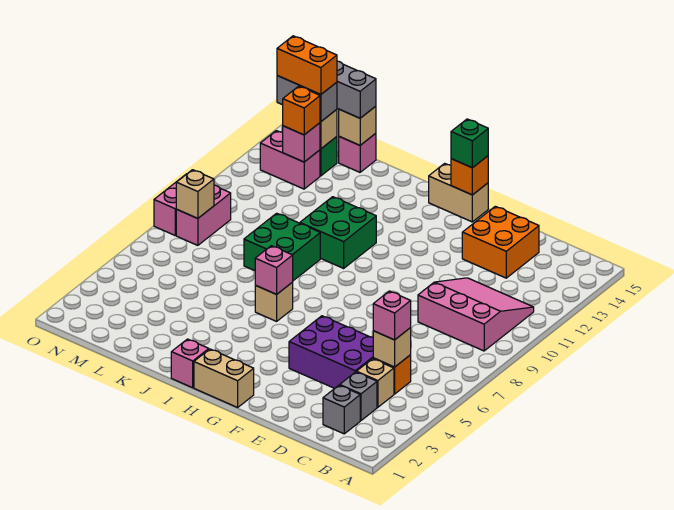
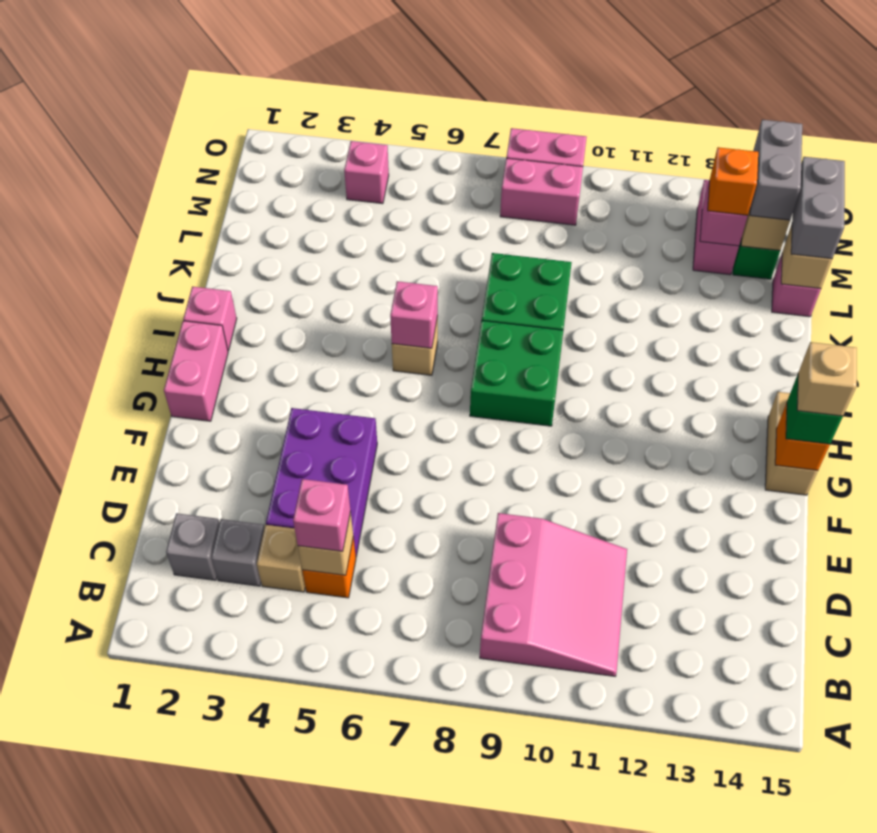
orange brick D13:E14 level 1 -> none
tan brick G1:H1 level 1 -> pink brick G1:H1 level 1
green brick I10:J11 level 1 -> green brick H8:I9 level 1
orange brick M14:N14 level 4 -> none
none -> pink brick N4 level 1
tan brick N8 level 2 -> tan brick G15 level 4

